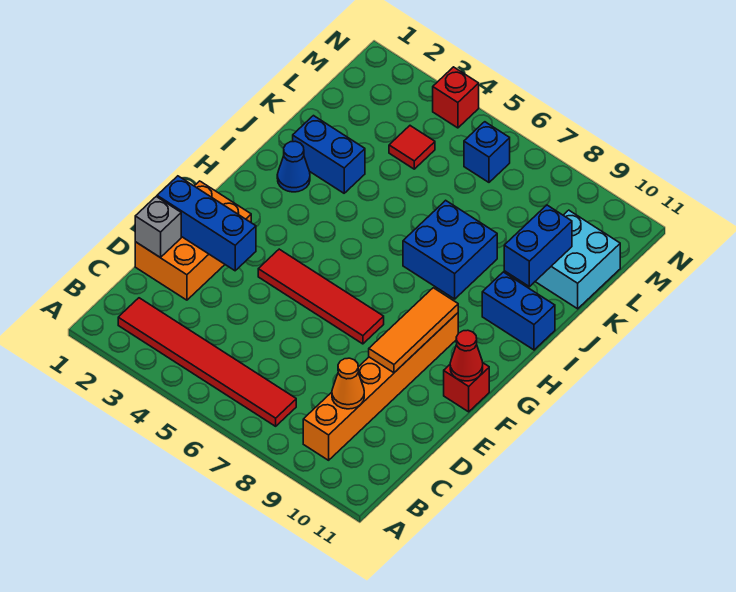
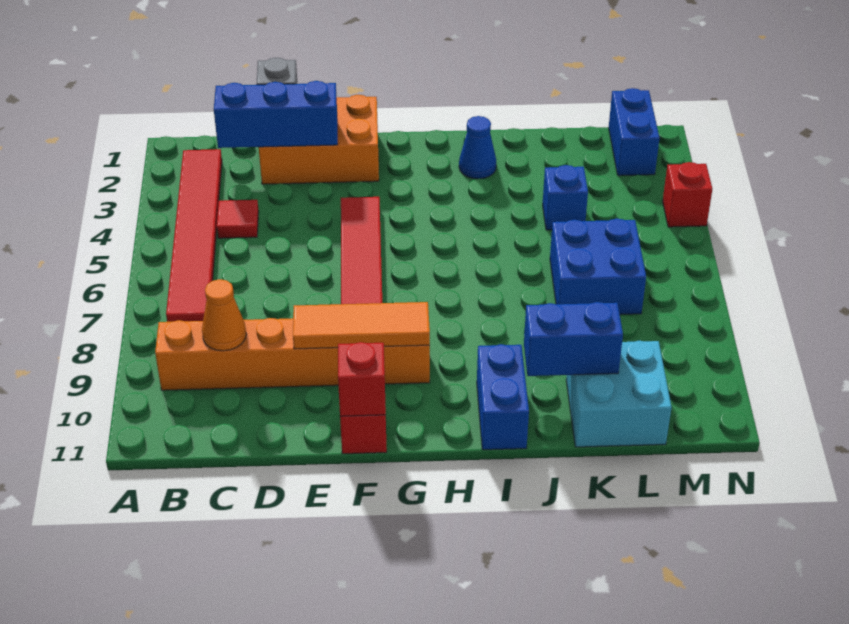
blue brick E1:E3 level 2 -> blue brick C2:E2 level 2
red cone F11 level 2 -> red brick F11 level 2
blue brick I7:J8 level 1 -> blue brick K6:L7 level 1
blue brick J2:J3 level 1 -> blue brick M1:M2 level 1
red tile L4 level 1 -> red tile C4 level 1
blue brick M6 level 1 -> blue brick K4 level 1

